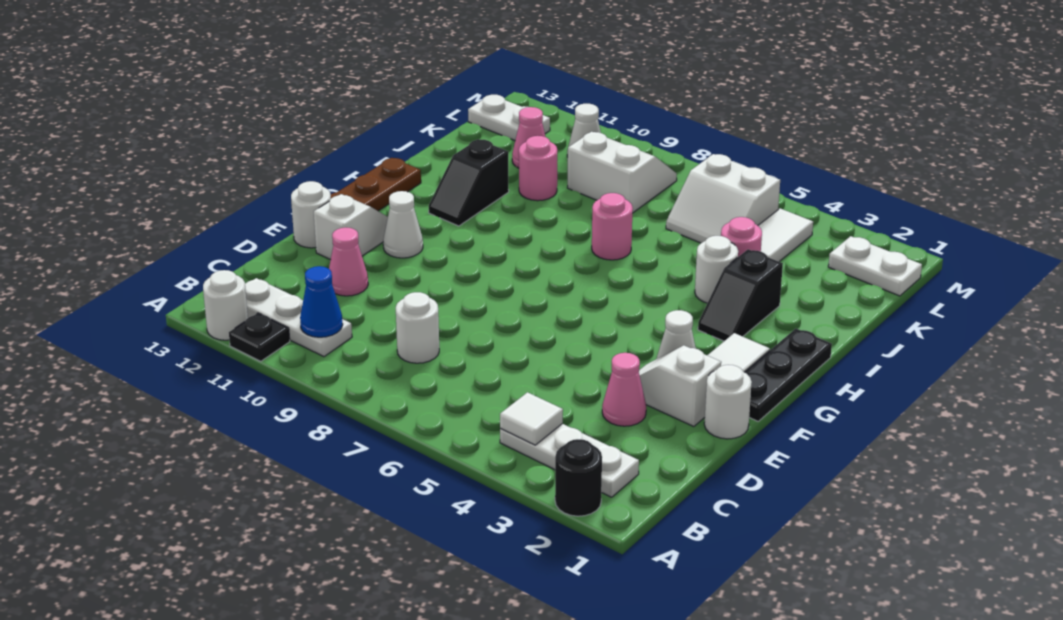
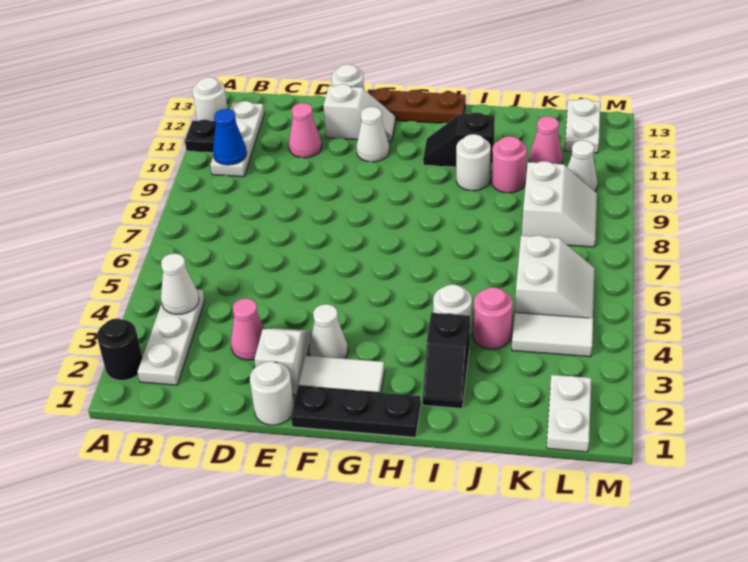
white tile B4 level 2 -> white cone B4 level 2
white round brick C8 level 1 -> white round brick I10 level 1
black slope H3:I3 level 1 top I -> black slope I2:I3 level 1 top 3
pink round brick I7 level 1 -> none
white slope K5:L6 level 1 top L -> white slope K5:L6 level 1 top K

